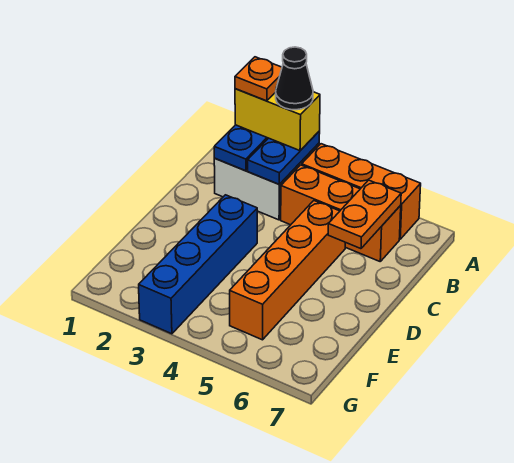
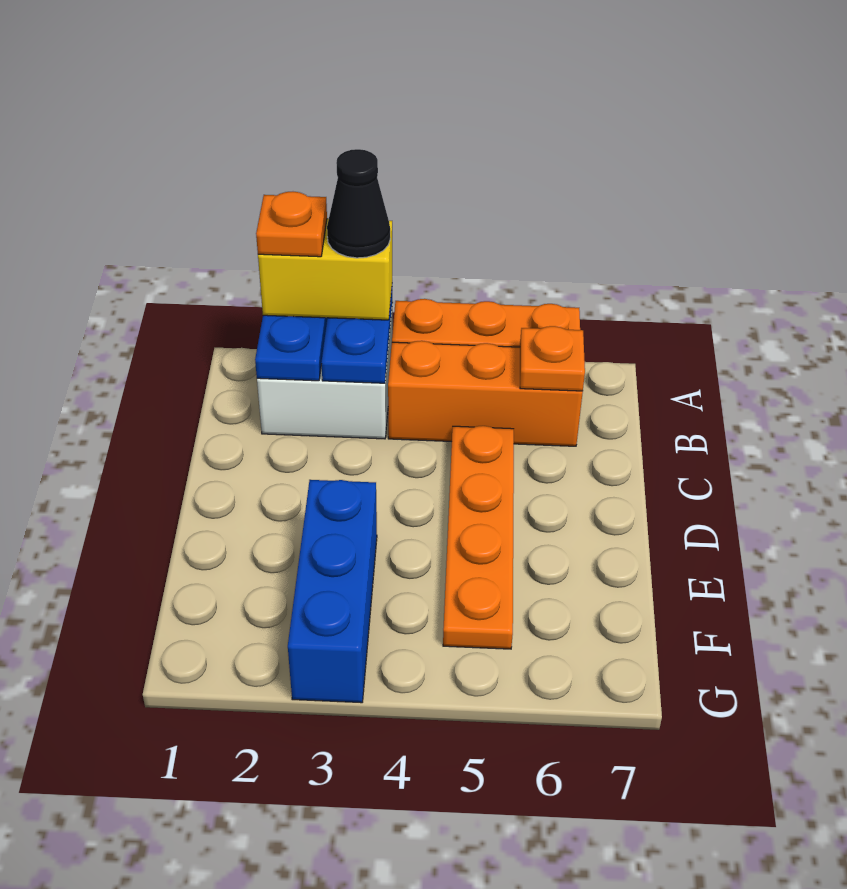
orange plate B6:C6 level 2 -> orange plate B6 level 2
orange brick C5:F5 level 1 -> orange plate C5:F5 level 1
blue brick D3:G3 level 1 -> blue brick E3:G3 level 1

